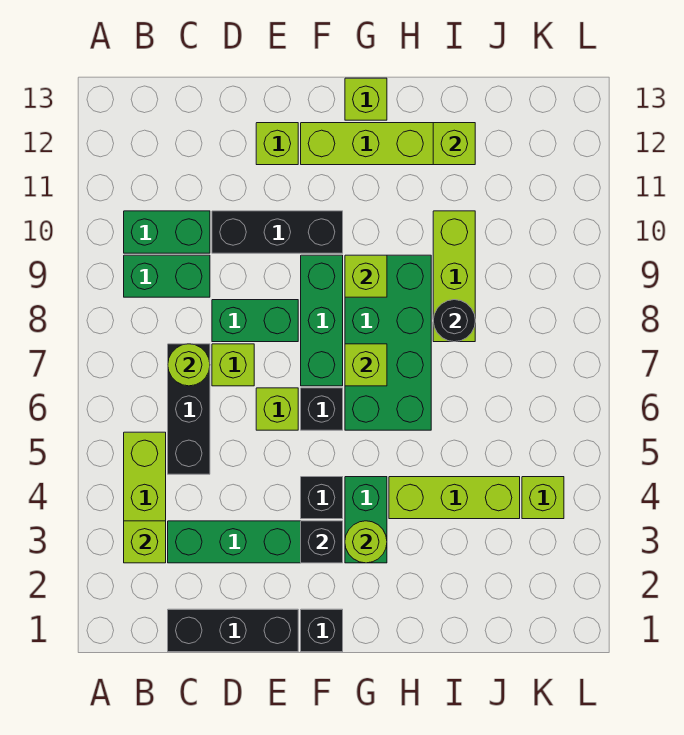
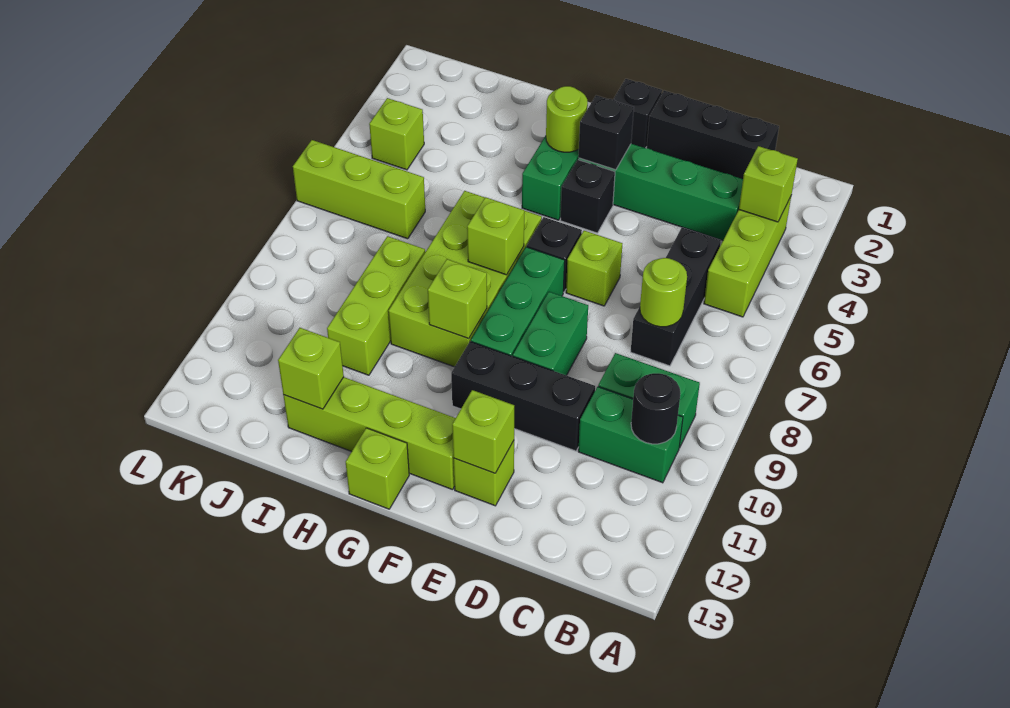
lime brick D7 level 1 -> lime brick E12 level 2
green brick D8:E8 level 1 -> green brick E8:E9 level 1
green brick G6:H9 level 1 -> lime brick G6:H9 level 1
lime brick H4:J4 level 1 -> lime brick J6:L6 level 1
black round brick I8 level 2 -> black round brick B10 level 2

